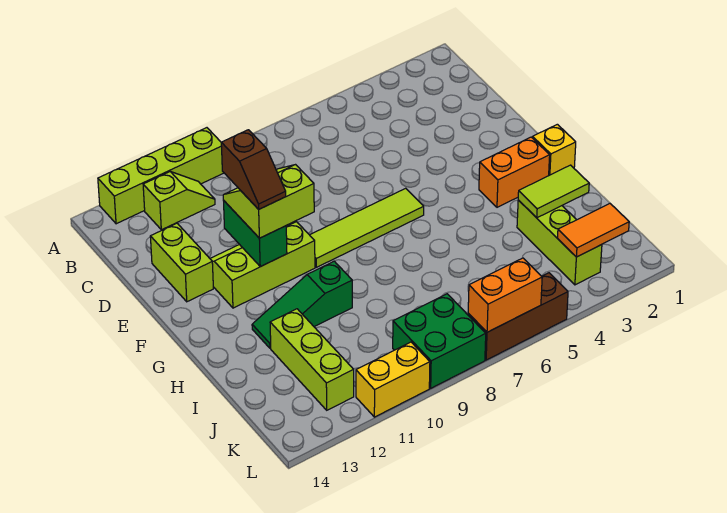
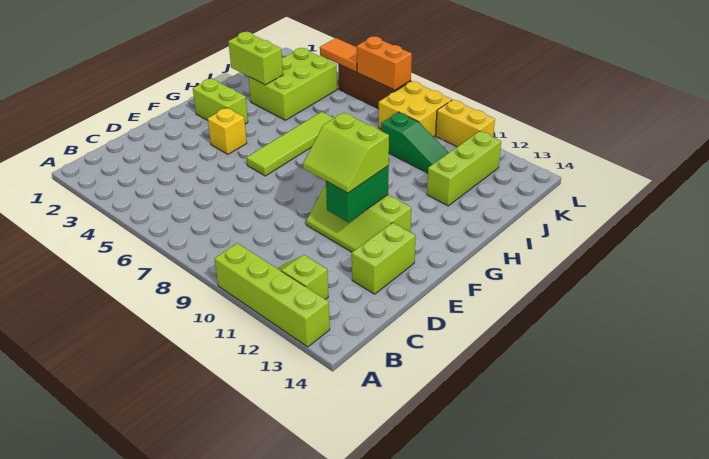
brown slope E11:F11 level 4 top E -> none
lime tile F6:F9 level 1 -> lime tile F6:I6 level 1
yellow brick G1 level 1 -> yellow brick F4 level 1
orange brick G2:G3 level 1 -> lime brick G2:G3 level 1
green slope H10:H12 level 1 top 10 -> green slope J9:J11 level 1 top 9
lime tile I2:I3 level 2 -> lime brick I2:I3 level 2
lime brick I3:K3 level 1 -> lime brick I3:K4 level 1
orange tile K2:K3 level 2 -> orange tile L4:L5 level 2
green brick K8:L9 level 1 -> yellow brick K8:L9 level 1

